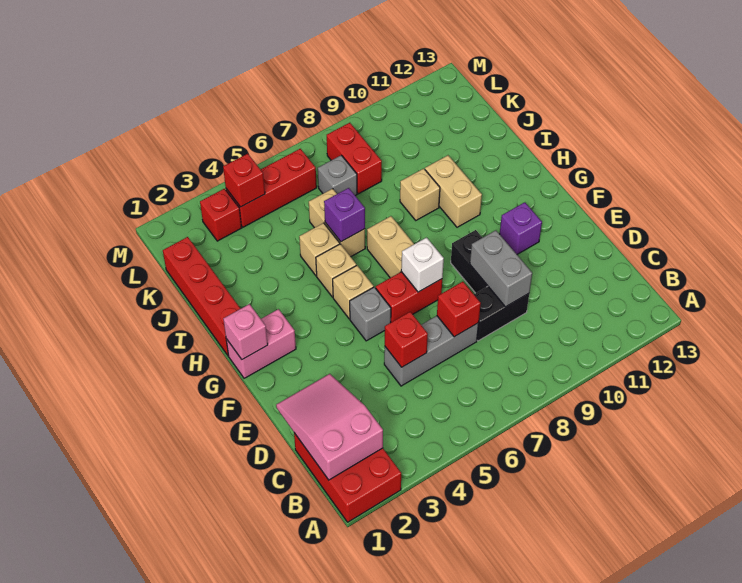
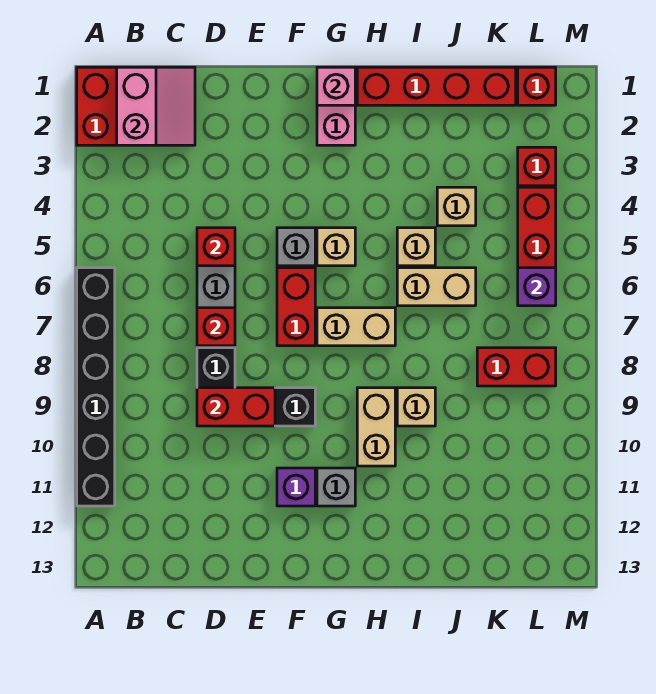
none -> black brick A6:A11 level 1
pink slope B1:D2 level 2 top B -> pink slope B1:C2 level 2 top B
grey brick D9:E9 level 2 -> red brick D9:E9 level 2
white brick F7 level 2 -> none
tan brick H5 level 1 -> tan brick J4 level 1
tan brick H10:I10 level 1 -> tan brick H9:H10 level 1
purple brick I6 level 2 -> purple brick L6 level 2
grey brick K7 level 1 -> grey brick G11 level 1
red brick L4 level 2 -> red brick L1 level 1

